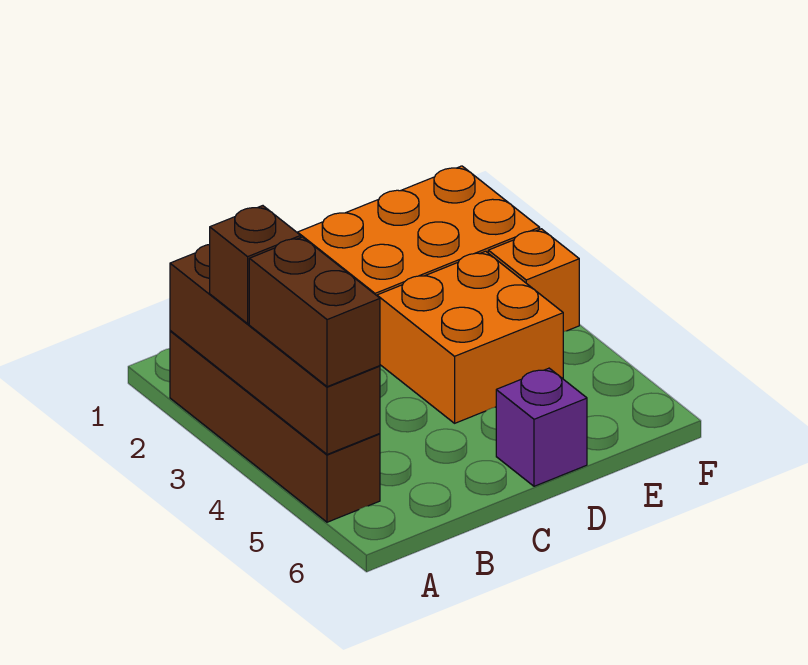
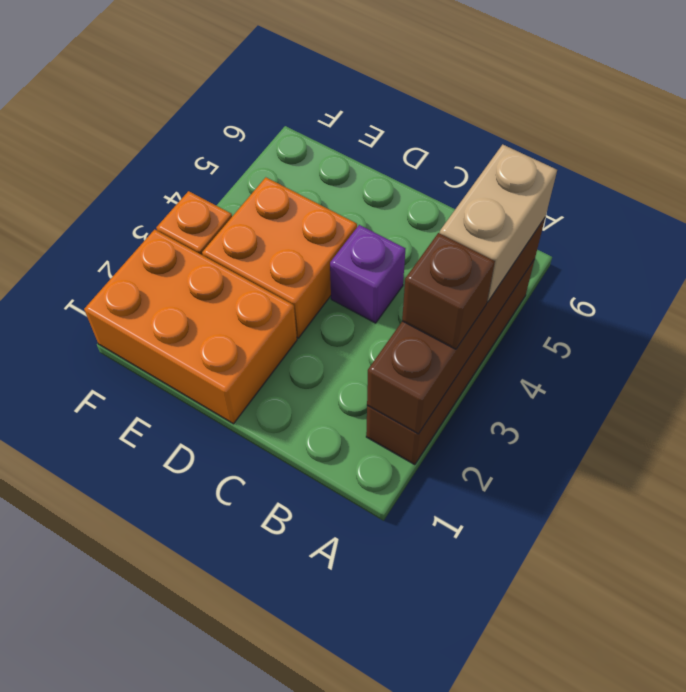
brown brick A4:A5 level 3 -> tan brick A4:A5 level 3
purple brick D6 level 1 -> purple brick C4 level 1

